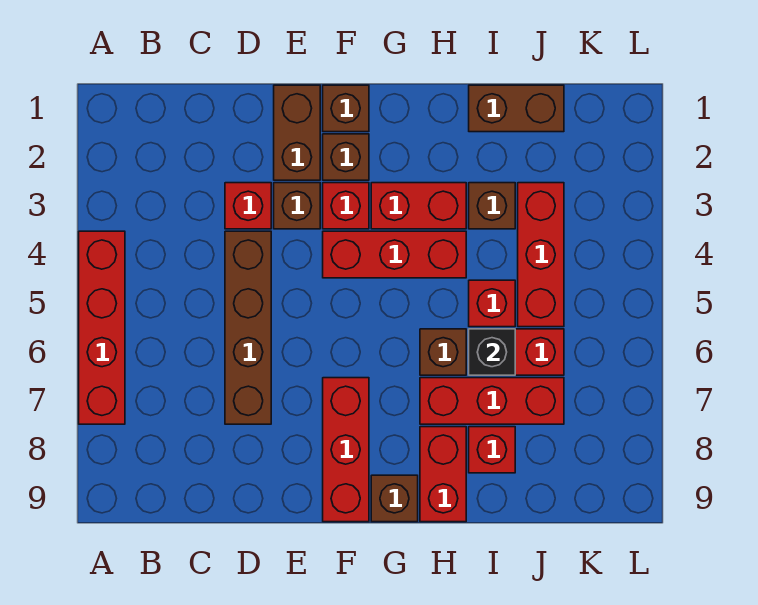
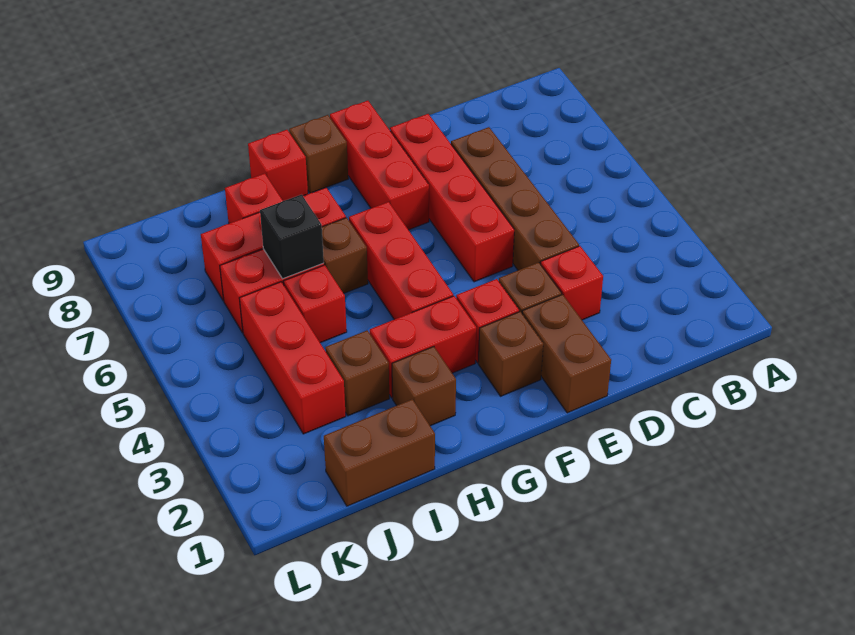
red brick A4:A7 level 1 -> red brick E5:E8 level 1
brown brick F1 level 1 -> brown brick H2 level 1
red brick F4:H4 level 1 -> red brick G4:G6 level 1
red brick H8:H9 level 1 -> red brick H9 level 1

